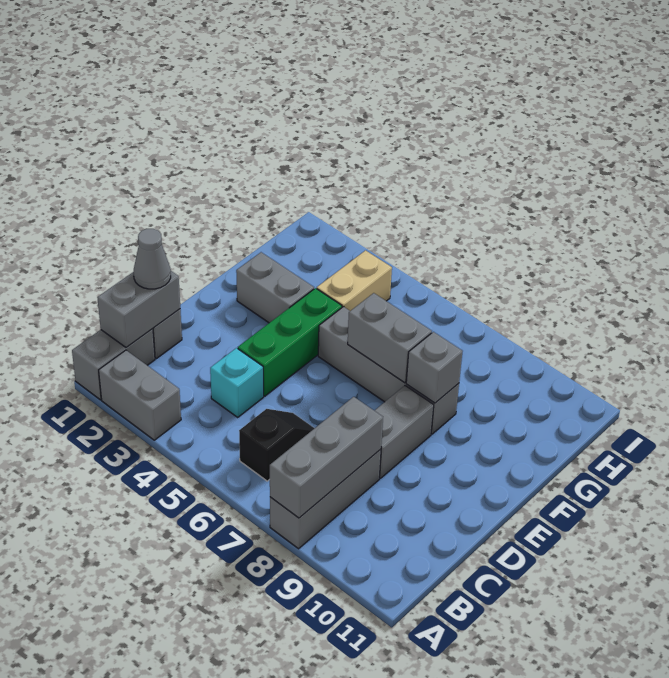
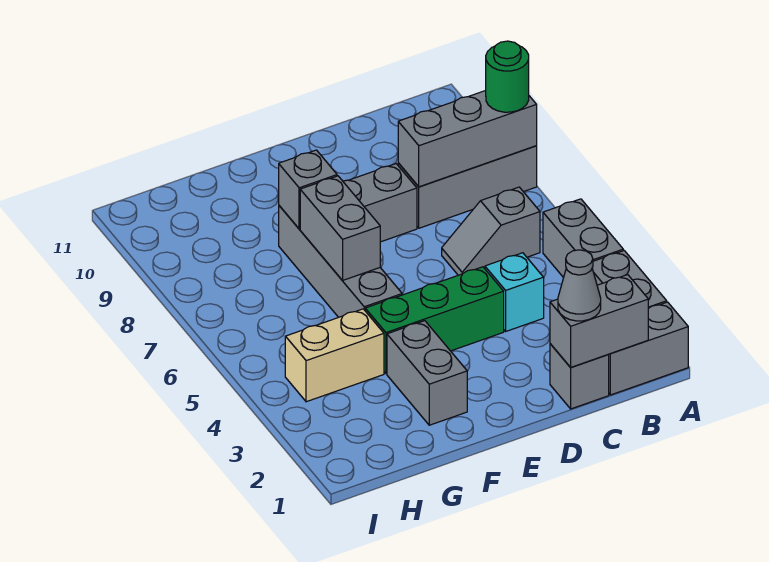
none -> grey brick A4:A5 level 1
none -> green round brick A8 level 3
black slope B6:C6 level 1 top B -> grey slope B6:C6 level 1 top B

